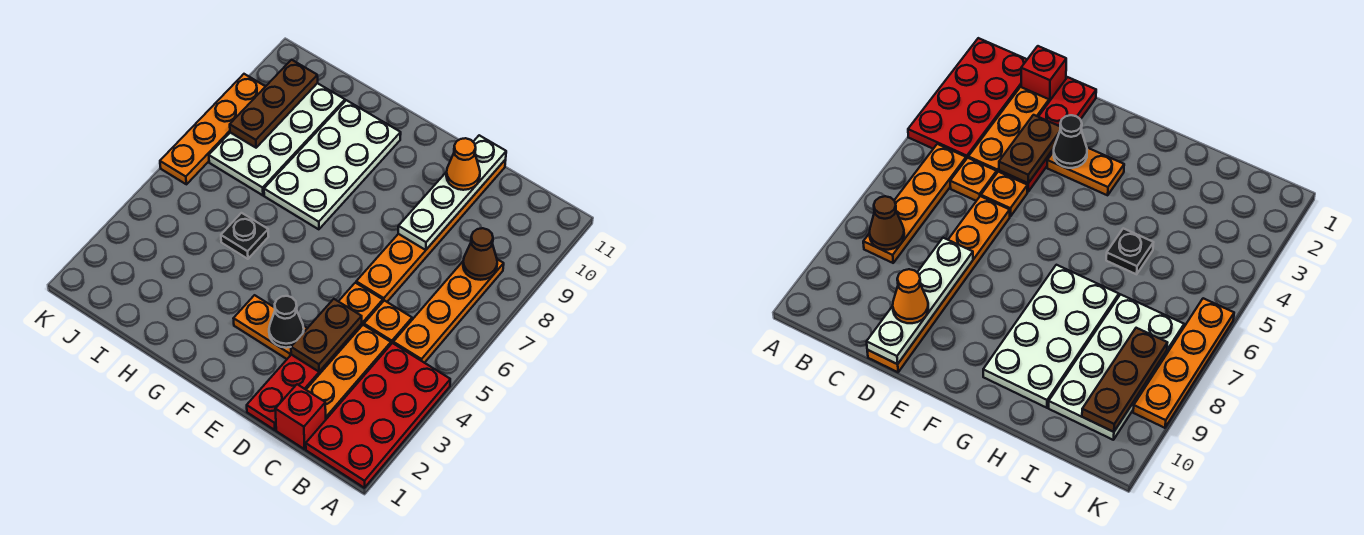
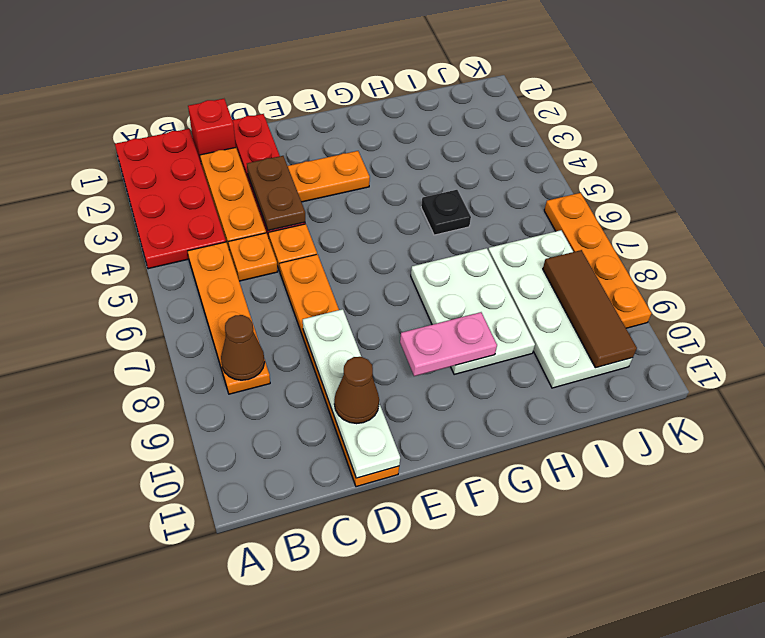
orange cone D10 level 3 -> brown cone D10 level 3
black cone E3 level 2 -> none
none -> pink plate F9:G9 level 2
white plate G7:H10 level 1 -> white plate G7:H9 level 1
brown plate J8:J10 level 2 -> brown tile J8:J10 level 2

